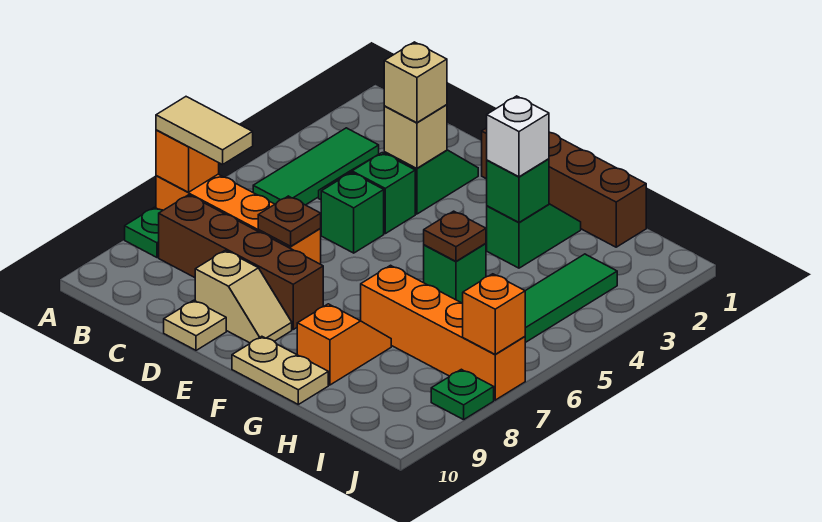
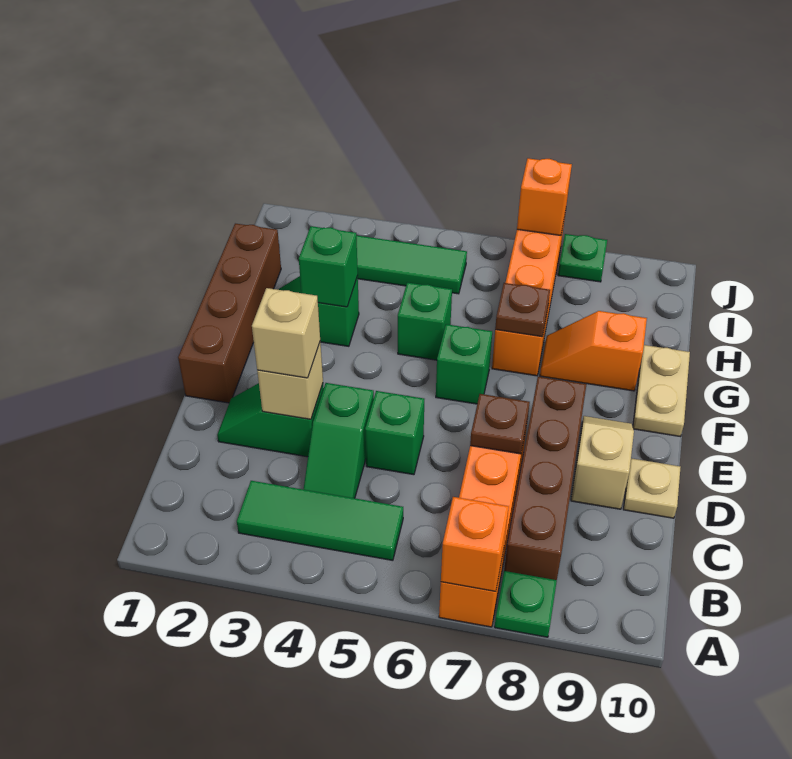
tan tile A7:B7 level 3 -> none
none -> green brick F6 level 1
white brick G3 level 3 -> none
brown plate G5 level 2 -> brown plate G7 level 2

